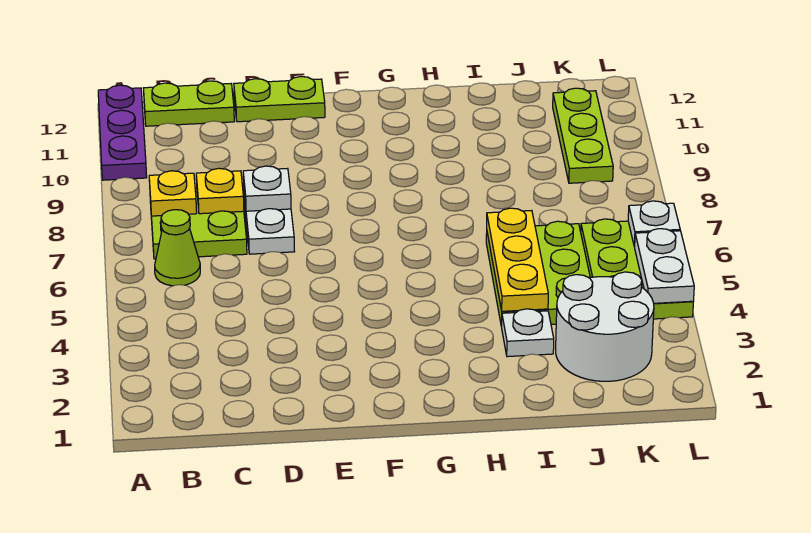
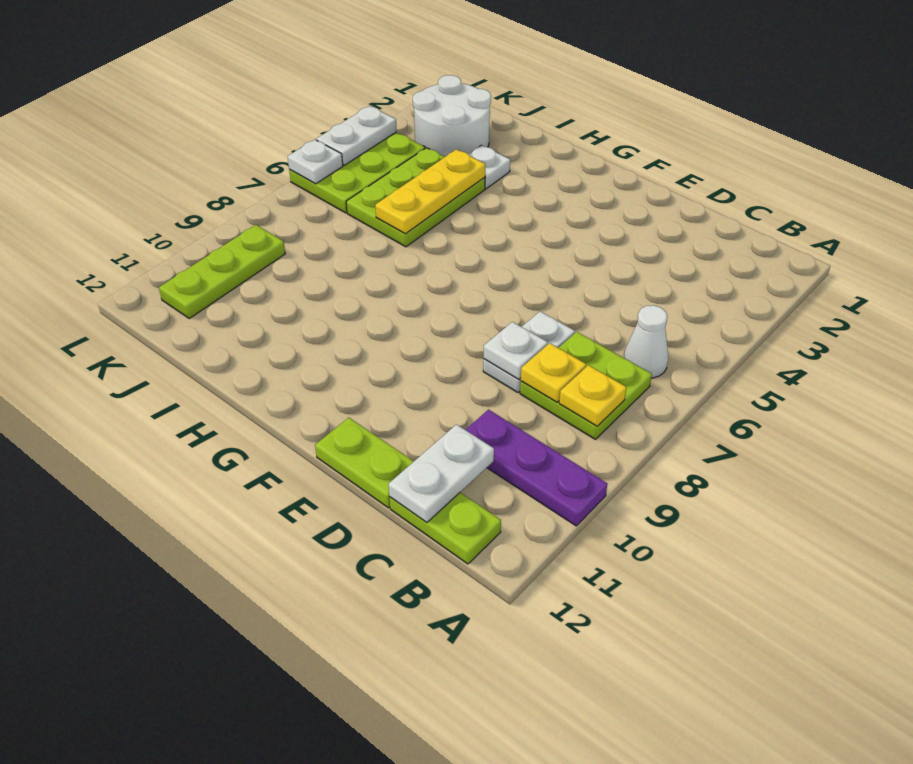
purple plate A10:A12 level 1 -> purple plate A10:C10 level 1
lime cone B6 level 1 -> white cone B6 level 1
none -> white plate C11:C12 level 2

